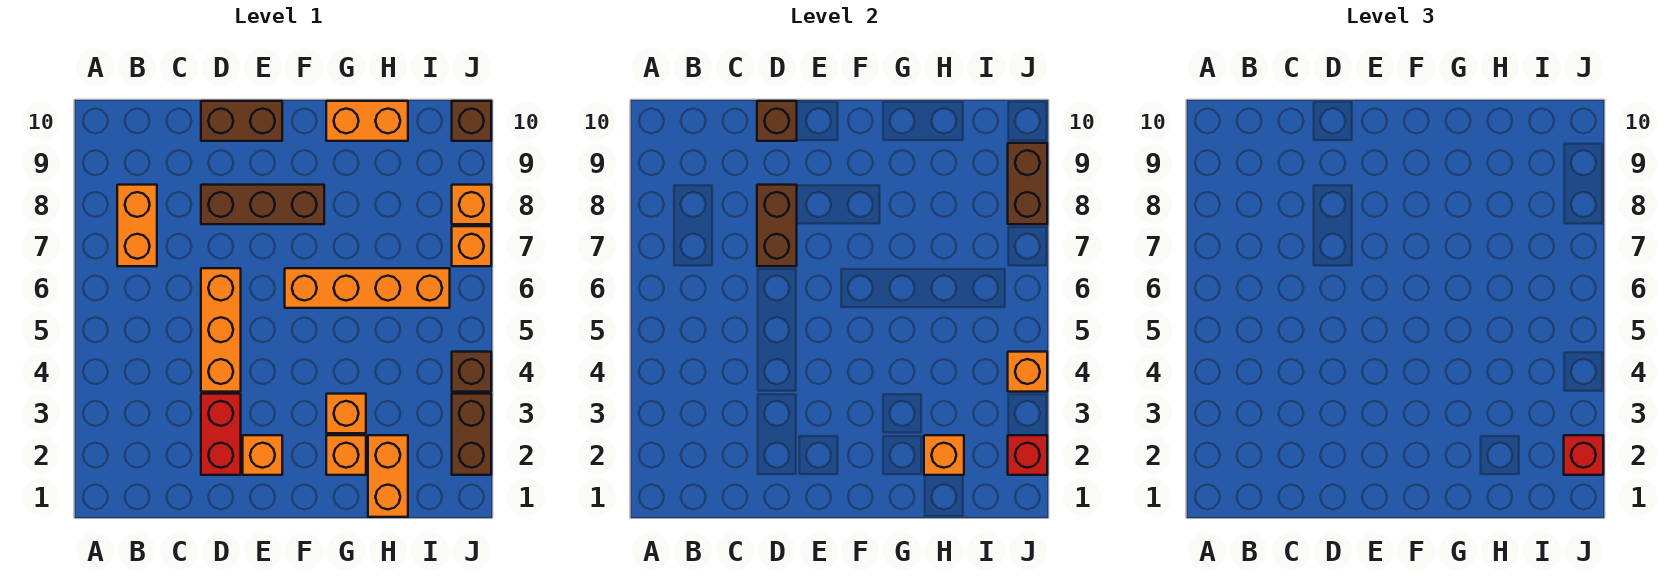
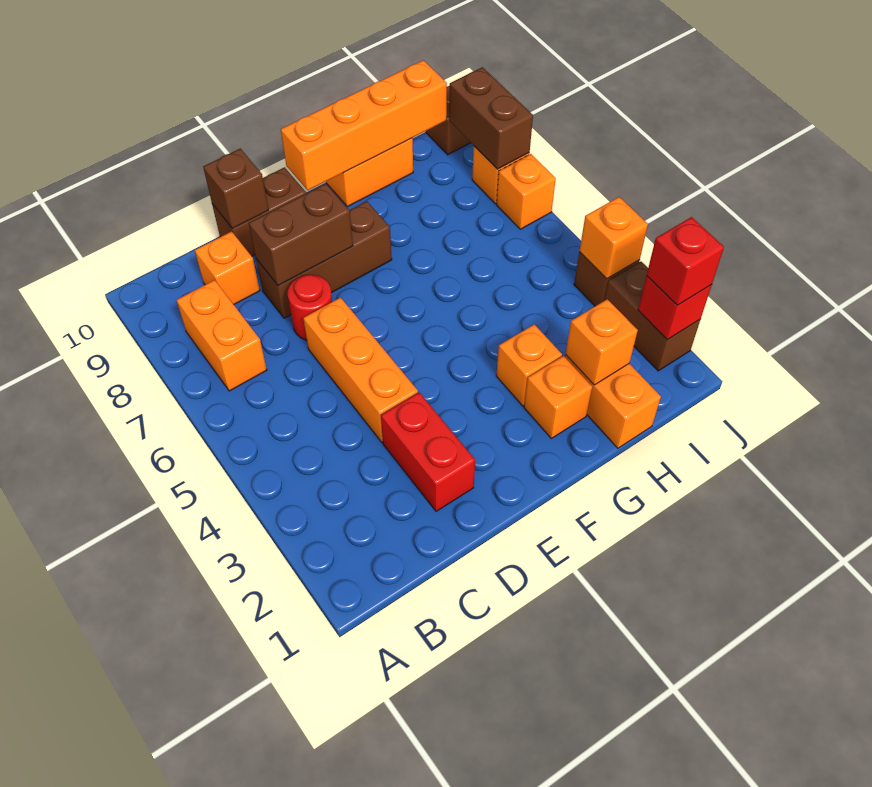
none -> red round brick D7 level 1
brown brick D7:D8 level 2 -> brown brick D8:E8 level 2
orange brick E2 level 1 -> orange brick C9 level 1
orange brick F6:I6 level 1 -> orange brick F10:I10 level 2

